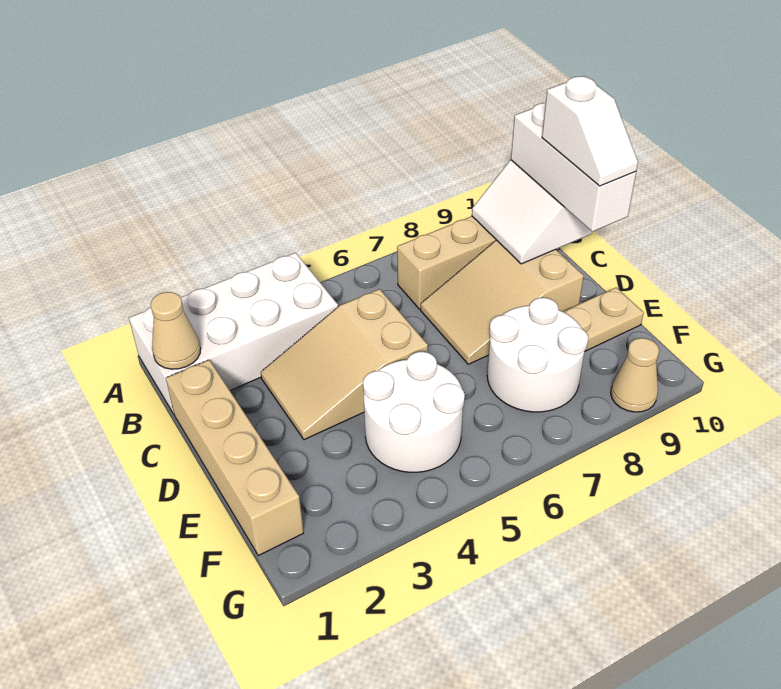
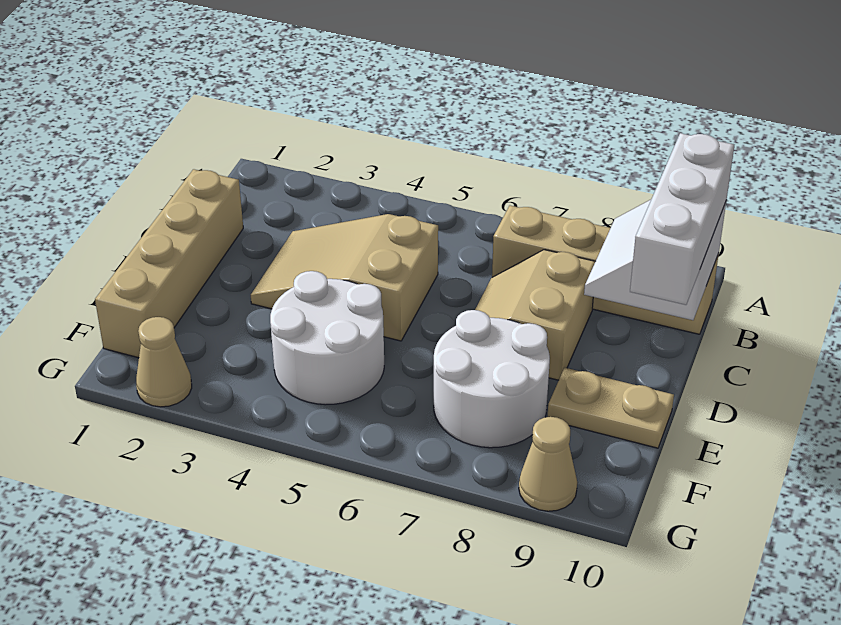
white brick A1:B4 level 1 -> none
tan cone B1 level 2 -> tan cone G2 level 1
tan slope C7:D9 level 1 top 9 -> tan slope C7:D8 level 1 top 8
white slope C10:D10 level 4 top C -> none

